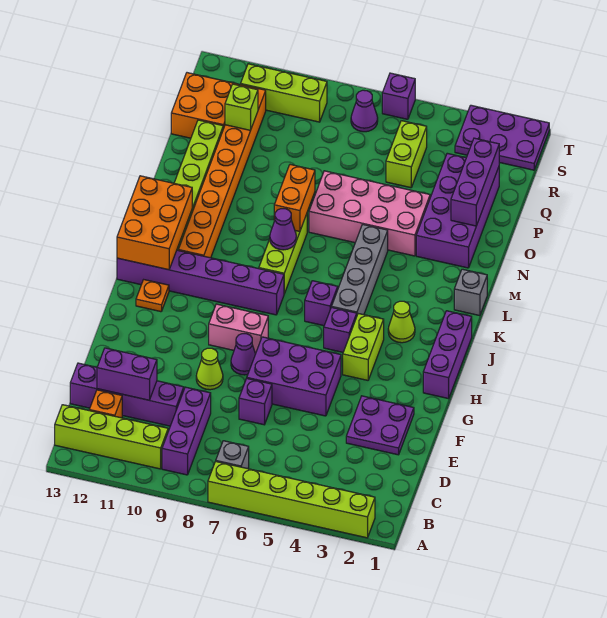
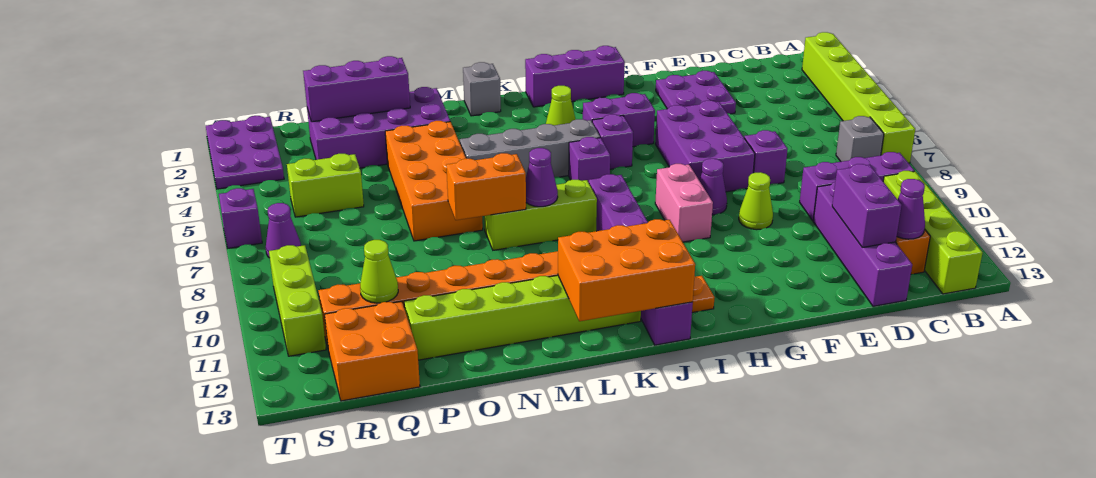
none -> purple cone C12 level 2
lime brick H4:I4 level 1 -> purple brick H4:I4 level 1
pink brick N4:O7 level 1 -> orange brick N4:O7 level 1
lime brick Q11 level 2 -> lime cone Q11 level 2

